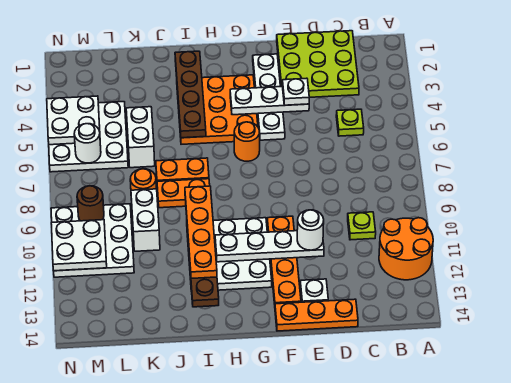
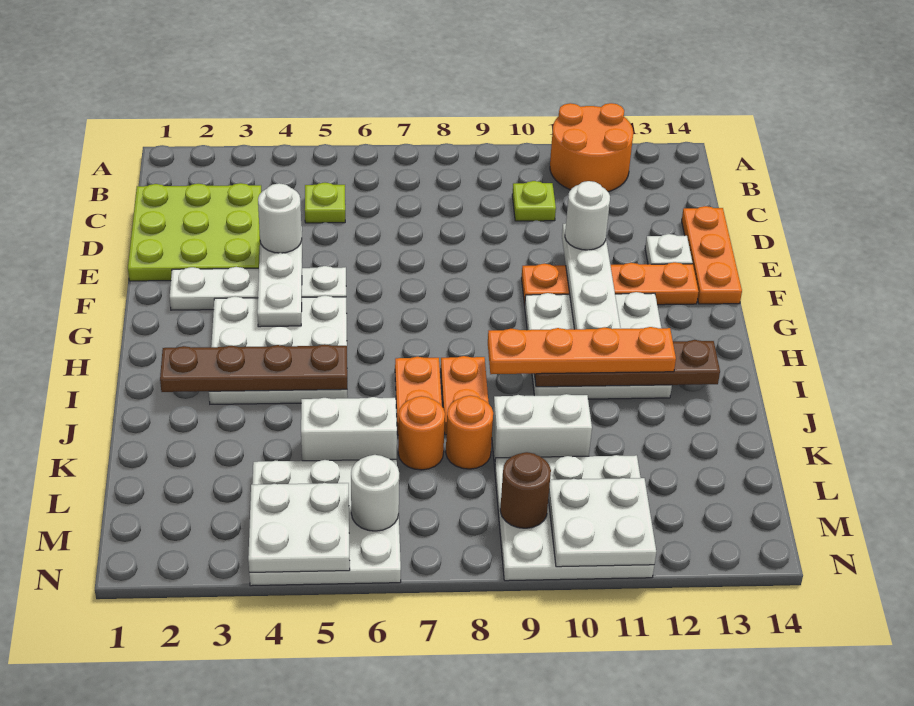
white plate E4 level 3 -> white round brick E4 level 3
orange plate G3:I5 level 1 -> white plate G3:I5 level 1
orange round brick G6 level 1 -> orange round brick K7 level 1

